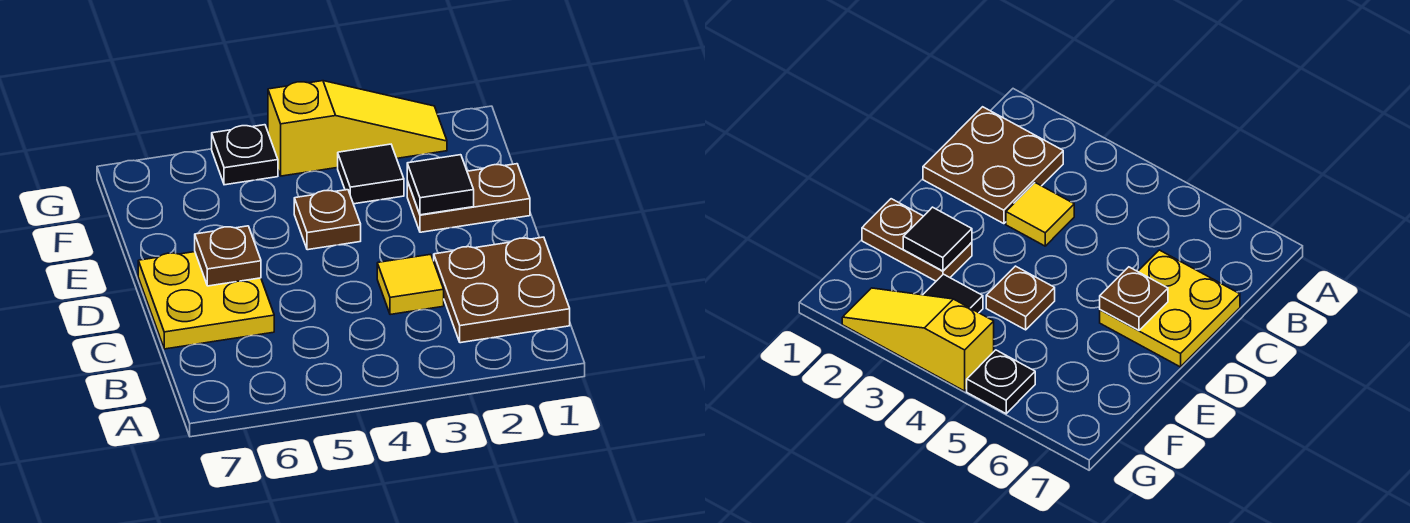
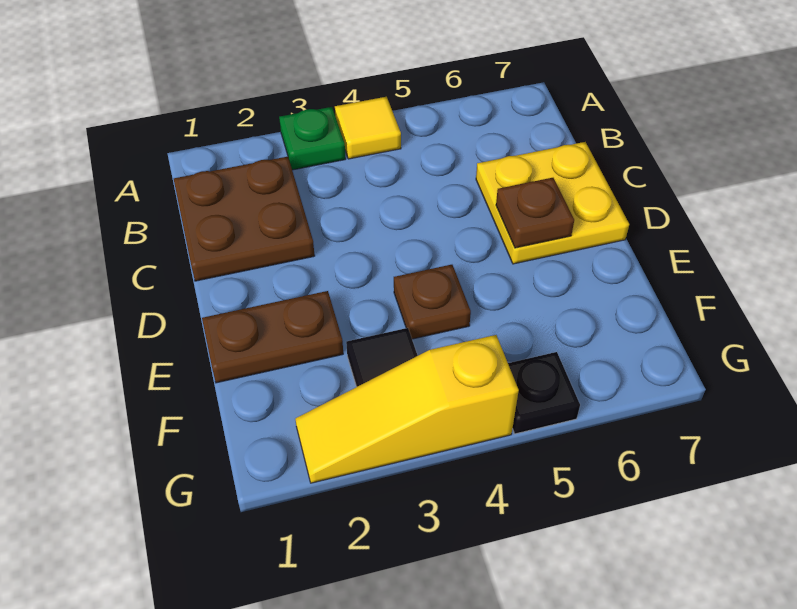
none -> green plate A3 level 1
yellow tile C3 level 1 -> yellow tile A4 level 1
black tile E2 level 2 -> none

